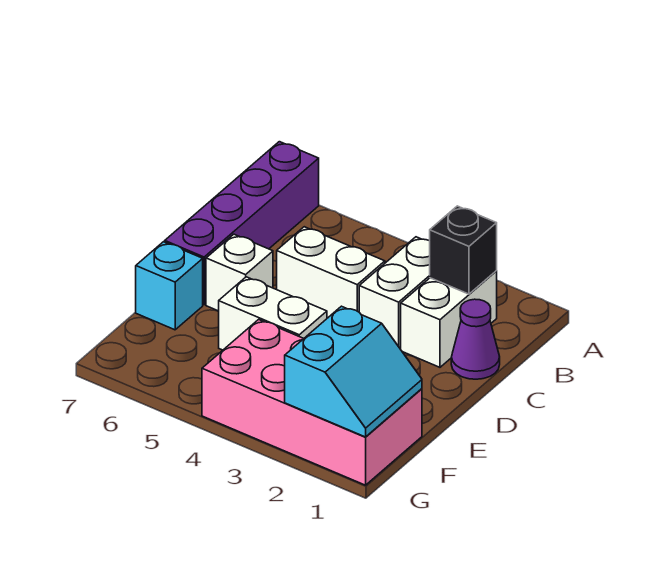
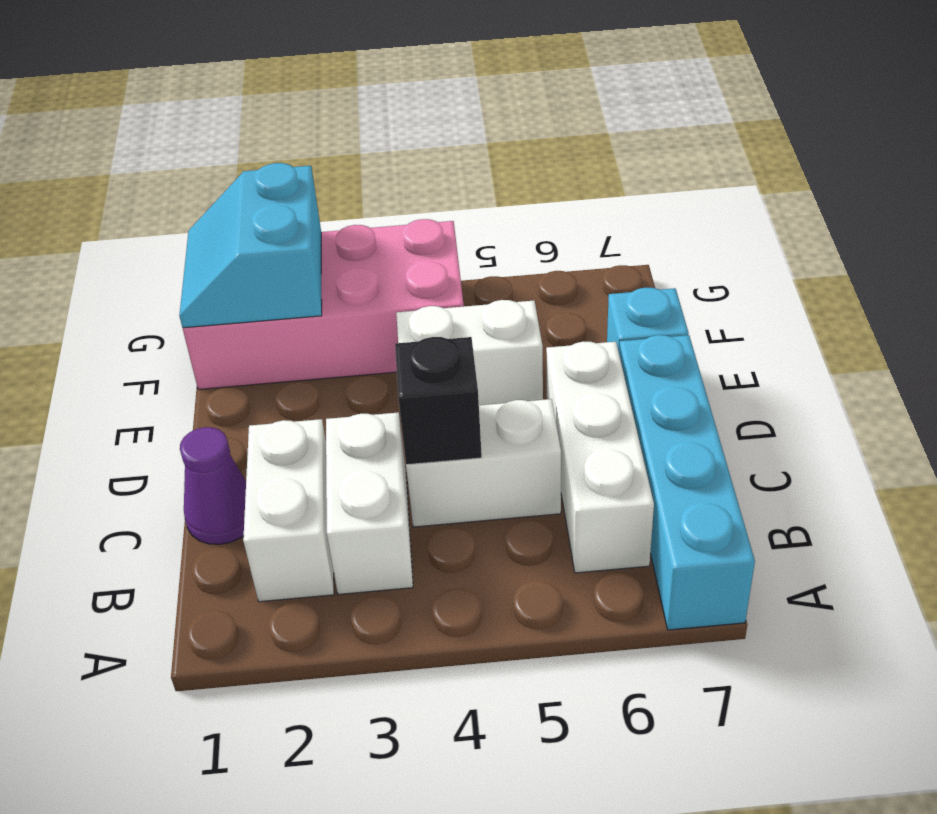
purple brick A7:D7 level 1 -> cyan brick A7:D7 level 1
black brick B2 level 2 -> black brick C4 level 2
white brick D6 level 1 -> white brick B6:D6 level 1

